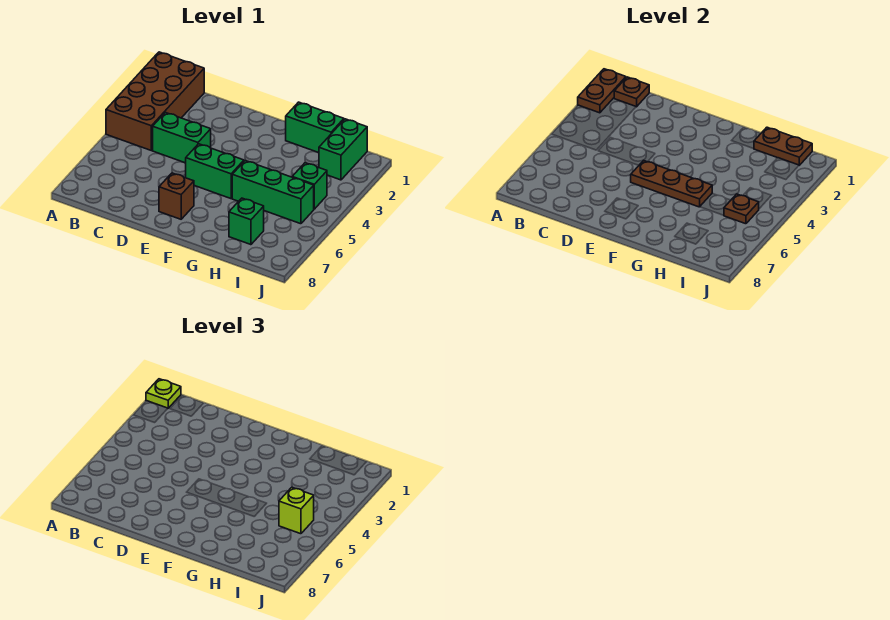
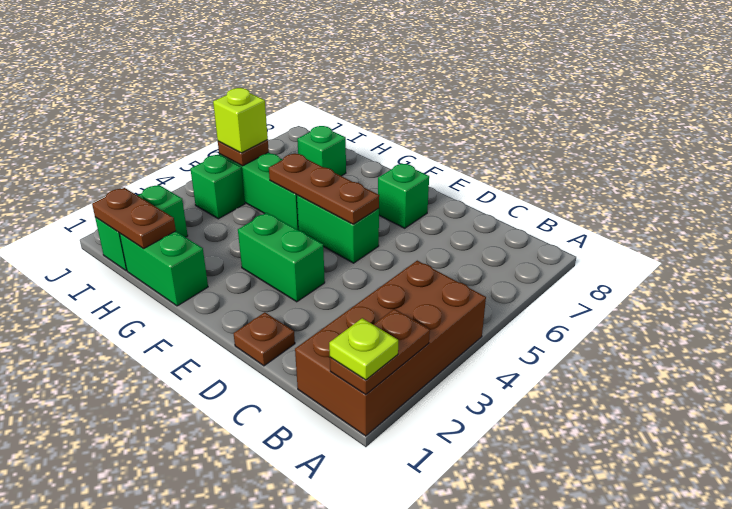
brown plate B1 level 2 -> brown plate D1 level 1
green brick C4:D4 level 1 -> green brick E3:F3 level 1
brown brick E7 level 1 -> green brick E7 level 1

